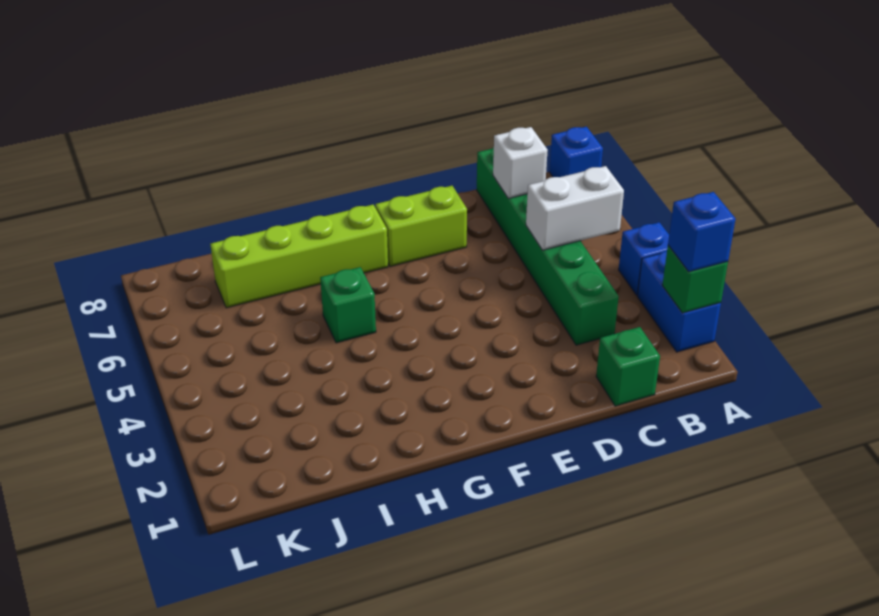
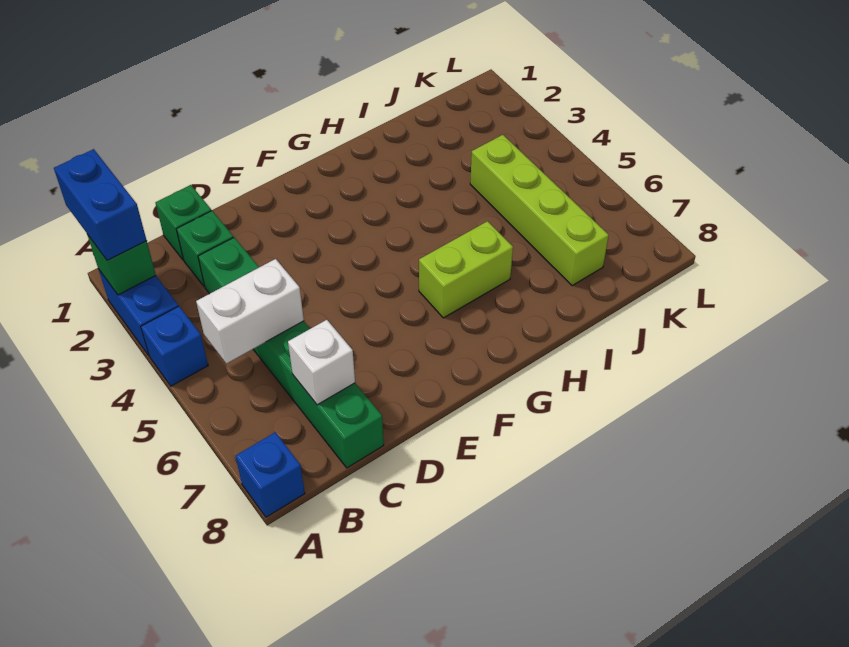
blue brick A2 level 3 -> blue brick A1:A2 level 3
lime brick E7:F7 level 1 -> lime brick G6:H6 level 1
lime brick G7:J7 level 1 -> lime brick J4:J7 level 1
green brick H5 level 1 -> green brick C2 level 1

